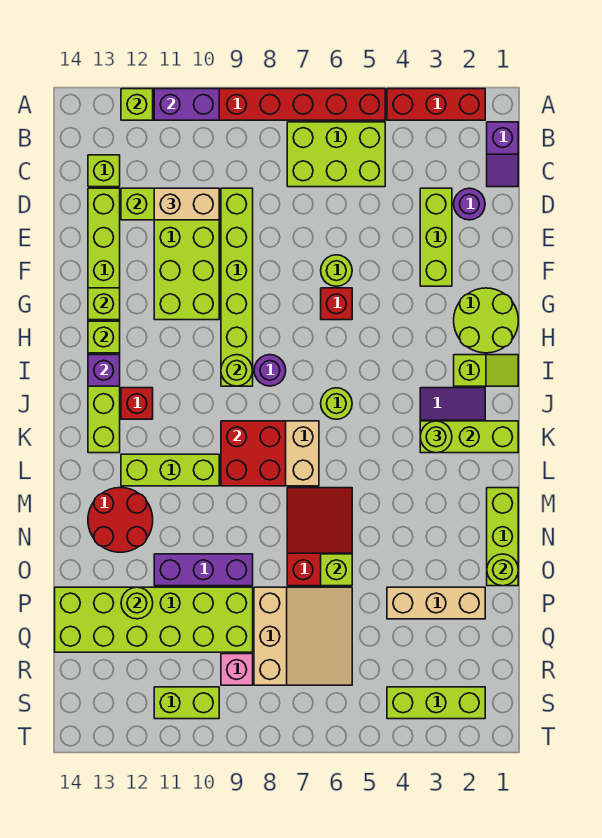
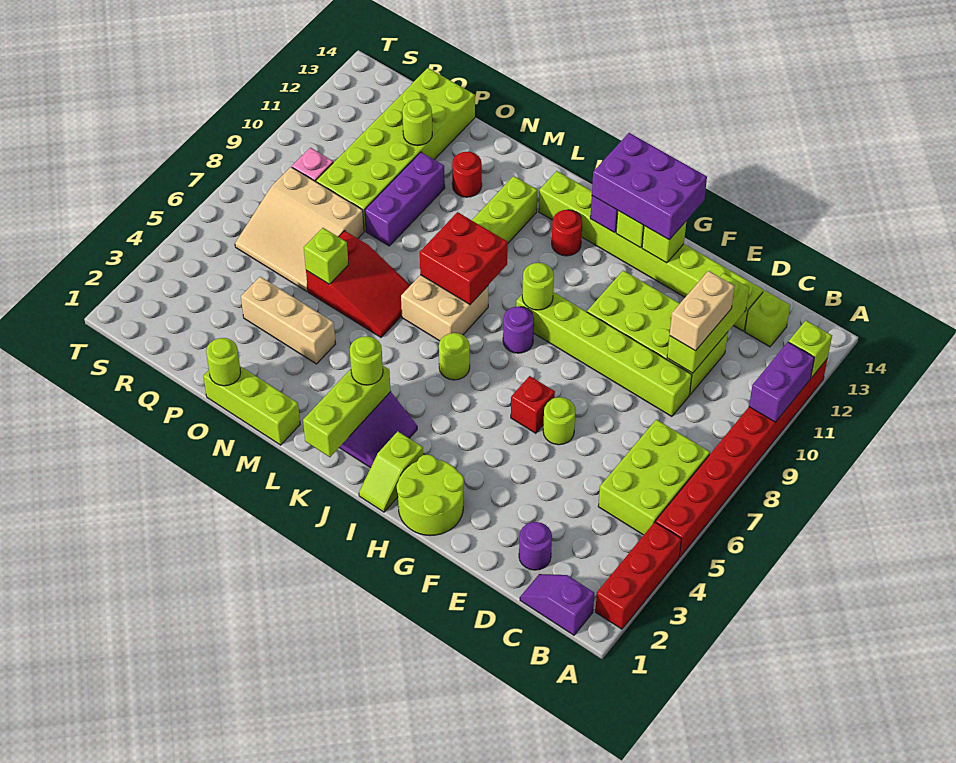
lime brick D3:F3 level 1 -> none
none -> purple brick G13:I14 level 3
red brick J12 level 1 -> red round brick J12 level 1
red round brick M12:N13 level 1 -> red round brick N12 level 1
tan brick P2:P4 level 1 -> tan brick N4:P4 level 1
lime brick S2:S4 level 1 -> none
lime brick S10:S11 level 1 -> none

